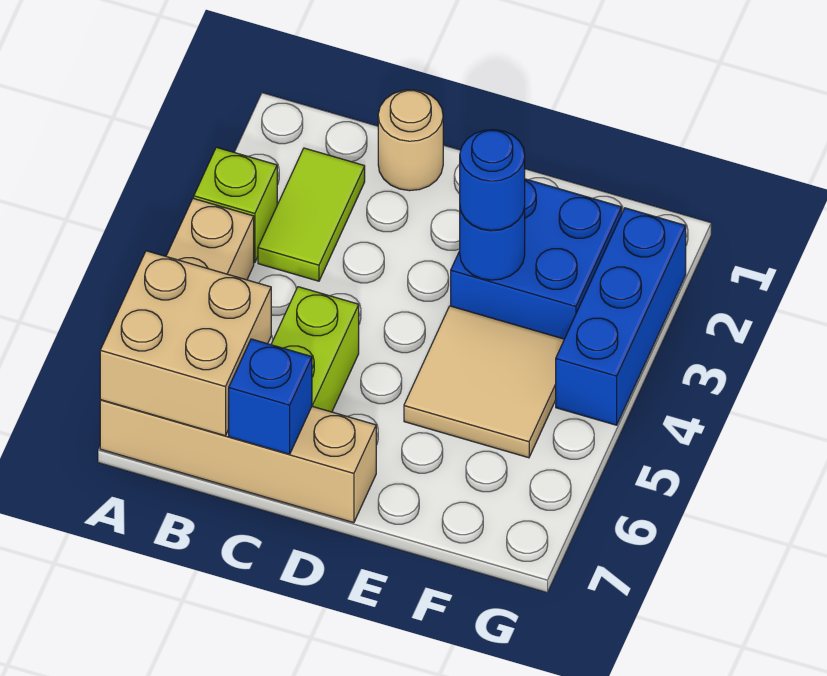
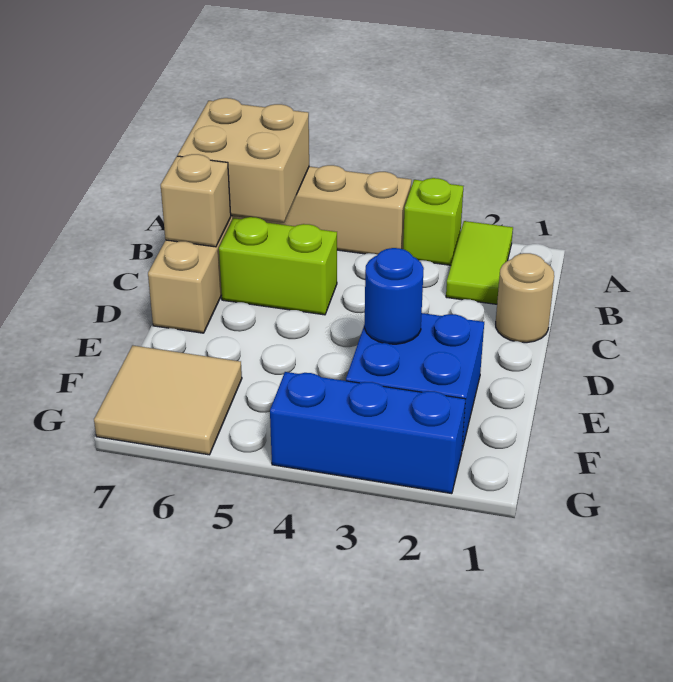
lime tile B2:B3 level 1 -> lime tile A2:B2 level 1
blue brick C7 level 2 -> tan brick C7 level 2
blue round brick E3 level 3 -> none
tan tile E4:F5 level 1 -> tan tile F6:G7 level 1

